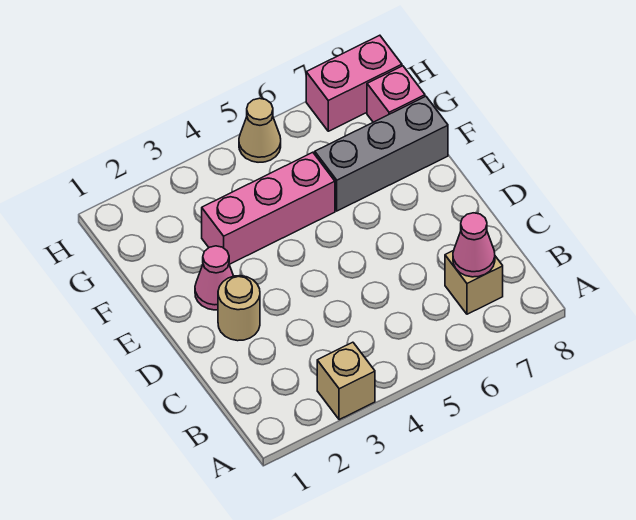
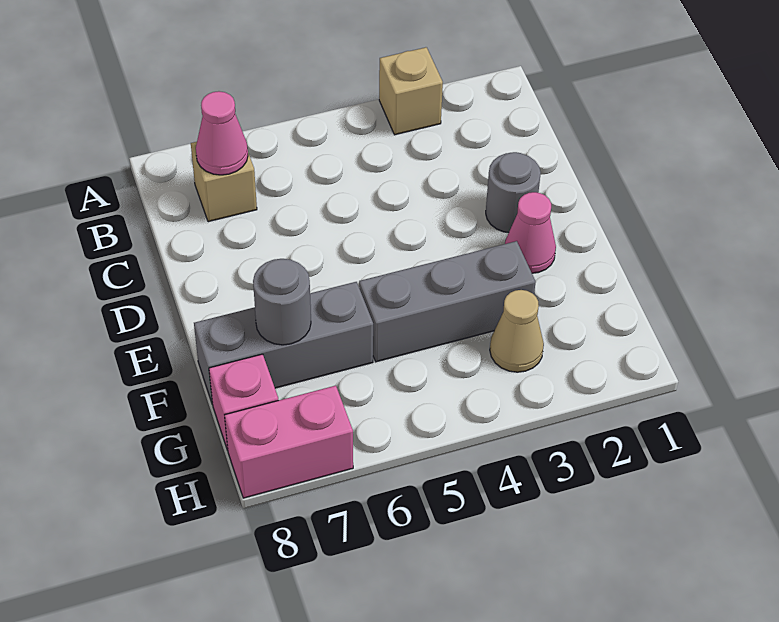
tan round brick D2 level 1 -> grey round brick D2 level 1
pink brick F3:F5 level 1 -> grey brick F3:F5 level 1
none -> grey round brick F7 level 2
tan cone H5 level 1 -> tan cone G3 level 1

